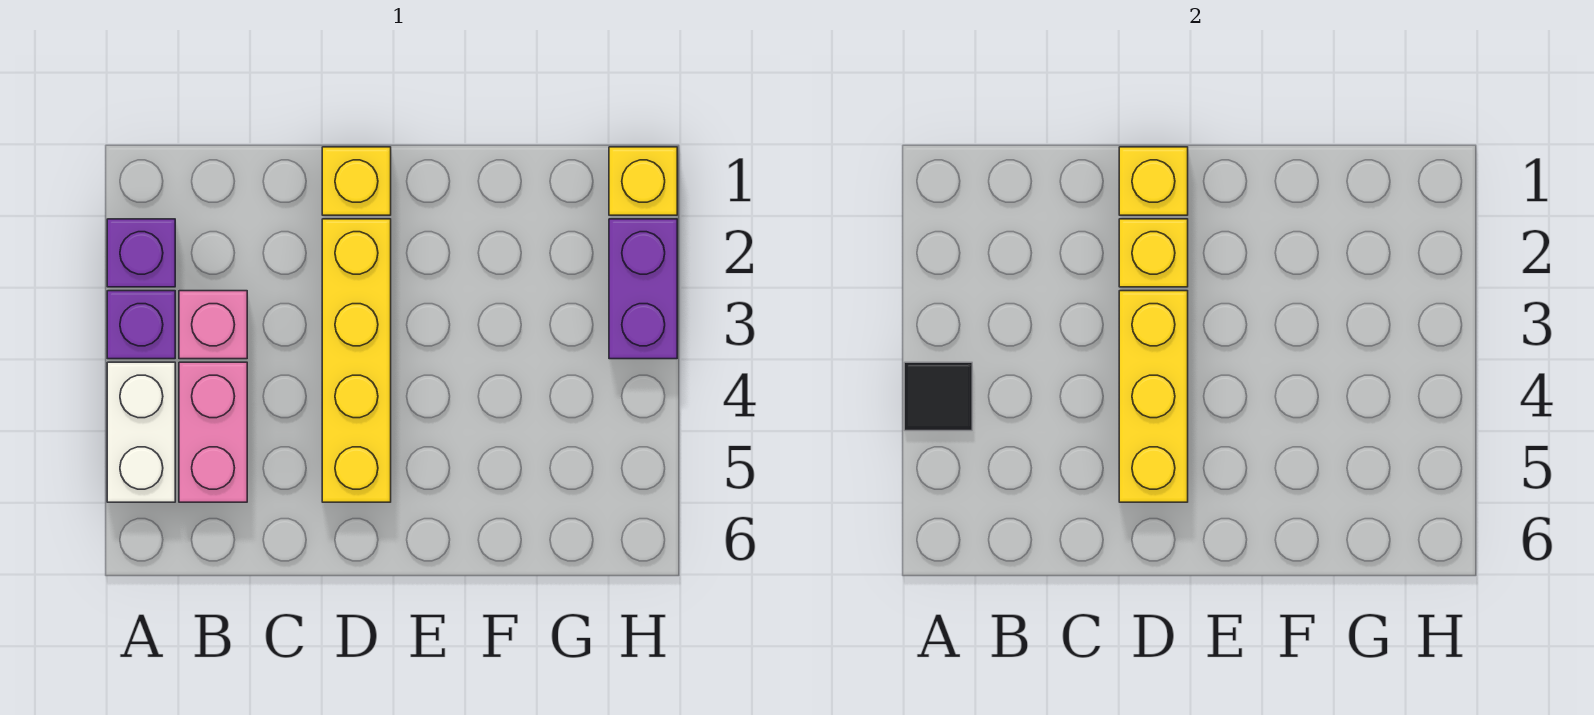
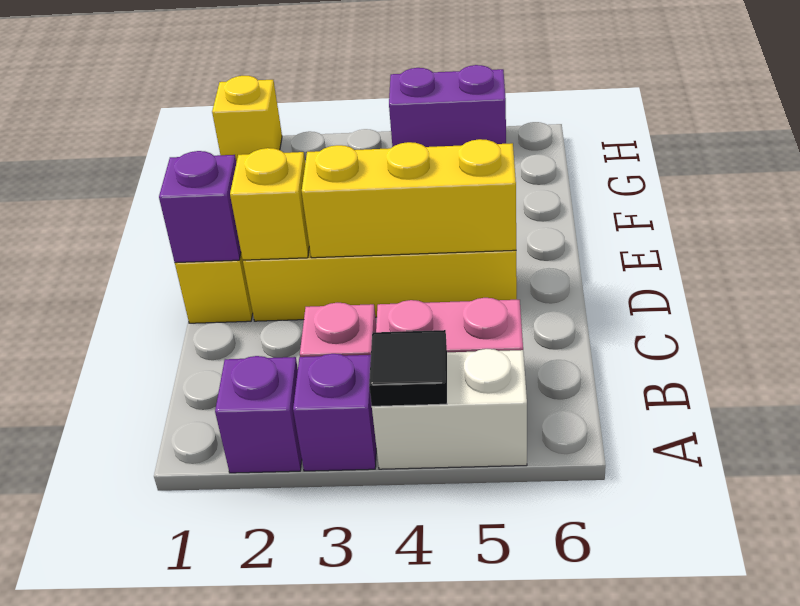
yellow brick D1 level 2 -> purple brick D1 level 2
purple brick H2:H3 level 1 -> purple brick H4:H5 level 1

